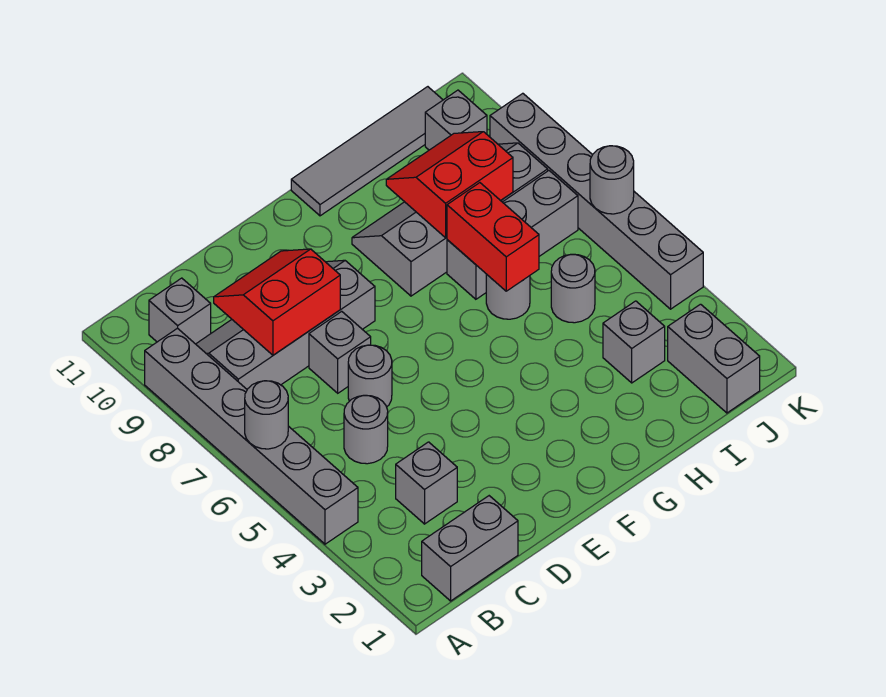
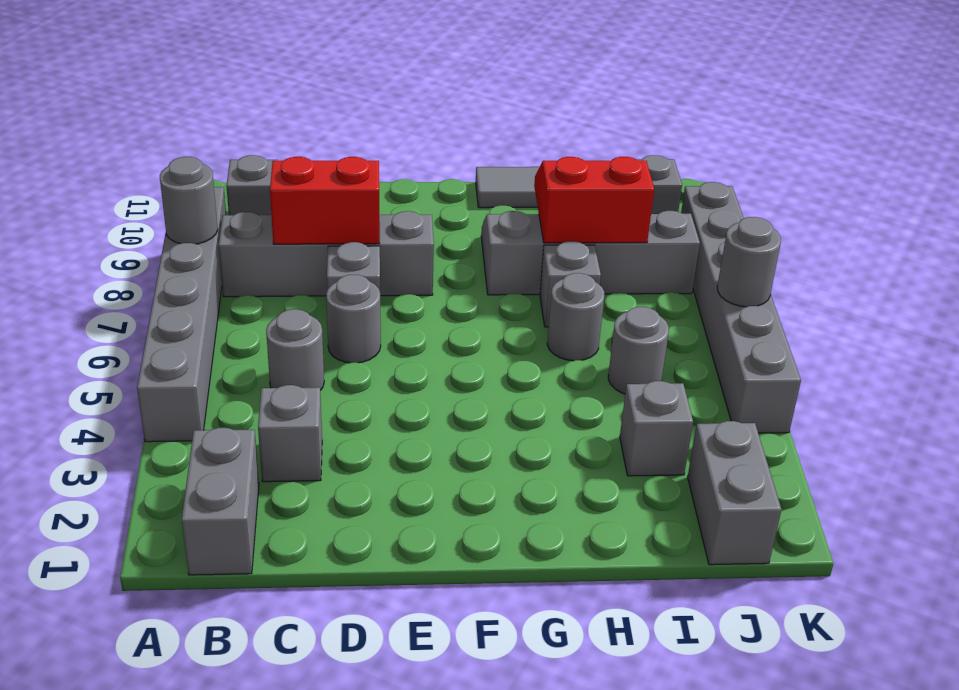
grey round brick A6 level 2 -> grey round brick A8 level 2
grey brick B1:C1 level 1 -> grey brick B1:B2 level 1
red brick H6:H7 level 2 -> none
grey brick H7:J7 level 1 -> grey brick H7 level 1

